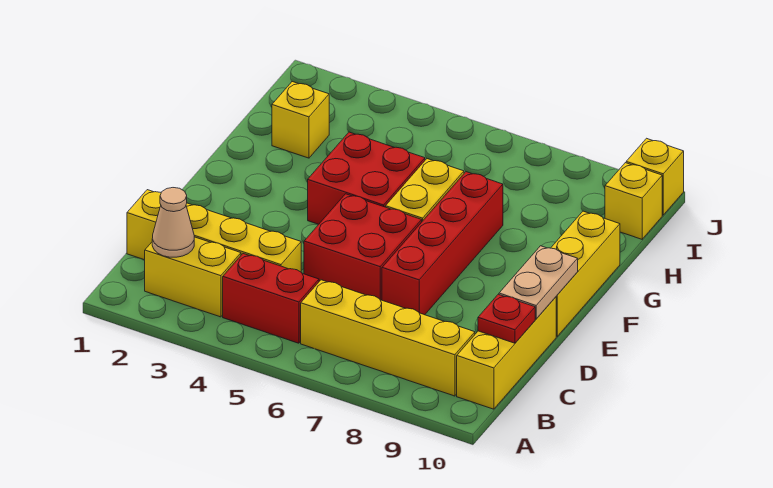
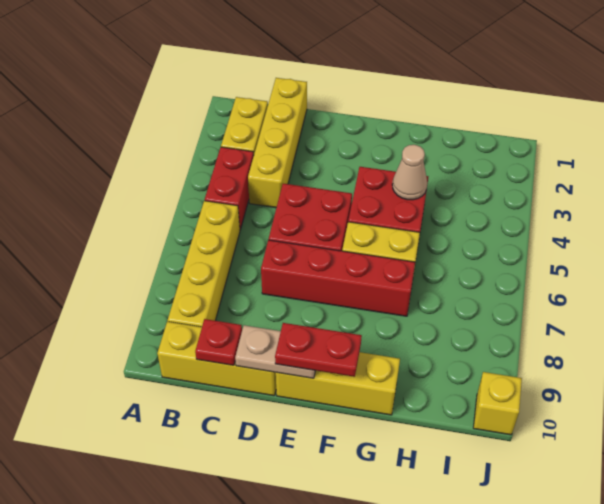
tan cone B2 level 2 -> tan cone G4 level 2
none -> red plate E10:F10 level 3
yellow brick H2 level 1 -> none
yellow brick I10 level 1 -> none

